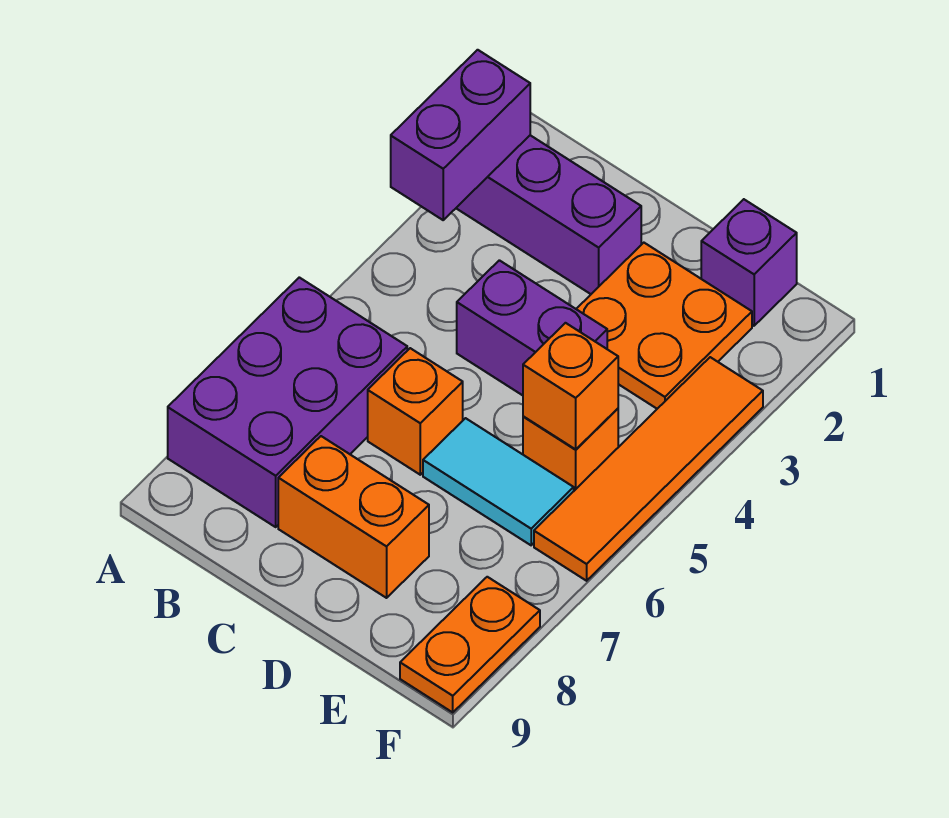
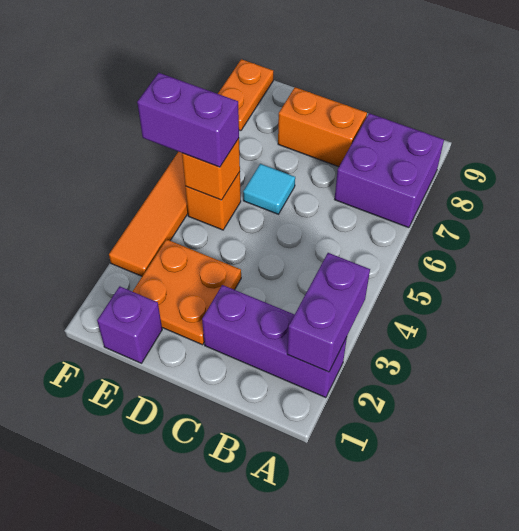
purple brick A6:B8 level 1 -> purple brick A7:B8 level 1
purple brick C4:D4 level 1 -> purple brick E5:F5 level 3
orange brick C6 level 1 -> none
cyan tile D6:E6 level 1 -> cyan tile D6 level 1

